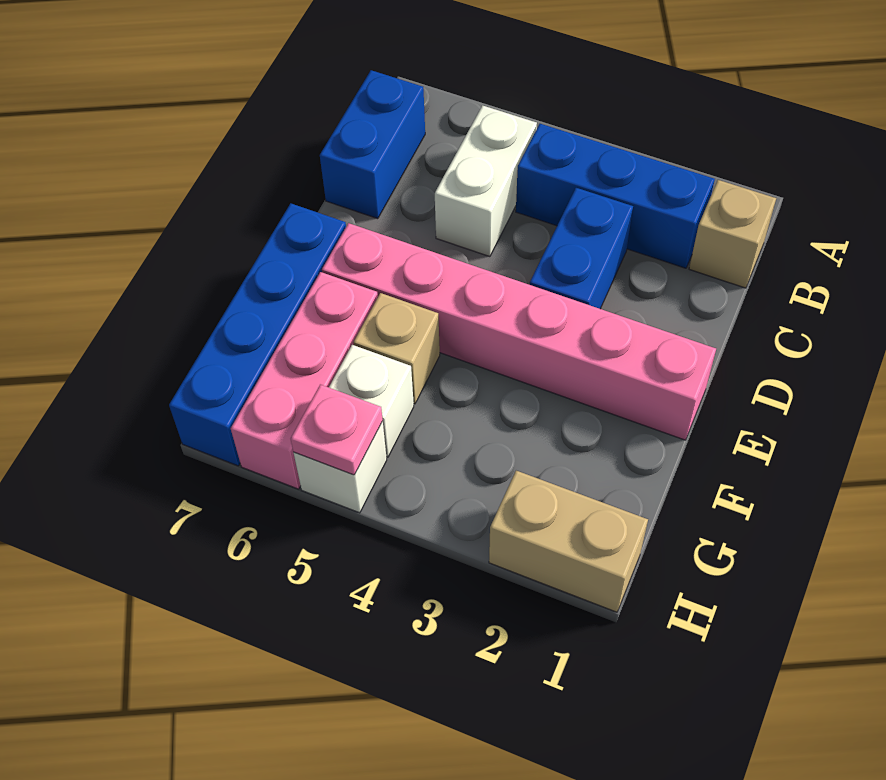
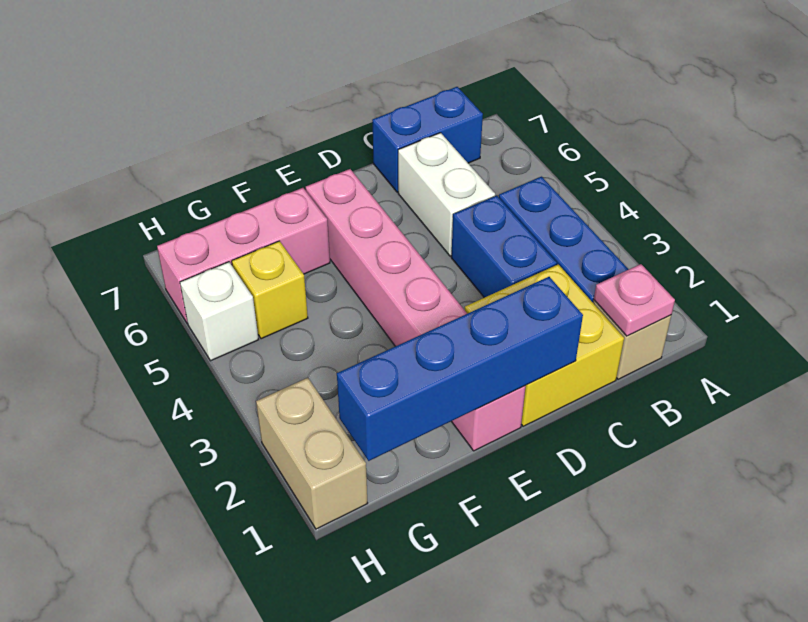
white brick B5:C5 level 1 -> white brick C5:C6 level 1
none -> yellow brick C1:D2 level 1
blue brick C3:D3 level 1 -> blue brick C3:C4 level 1
blue brick E7:H7 level 1 -> blue brick D1:G1 level 2
tan brick F5 level 1 -> none
white brick G5 level 1 -> yellow brick G5 level 1
pink plate H5 level 2 -> pink plate B1 level 2

